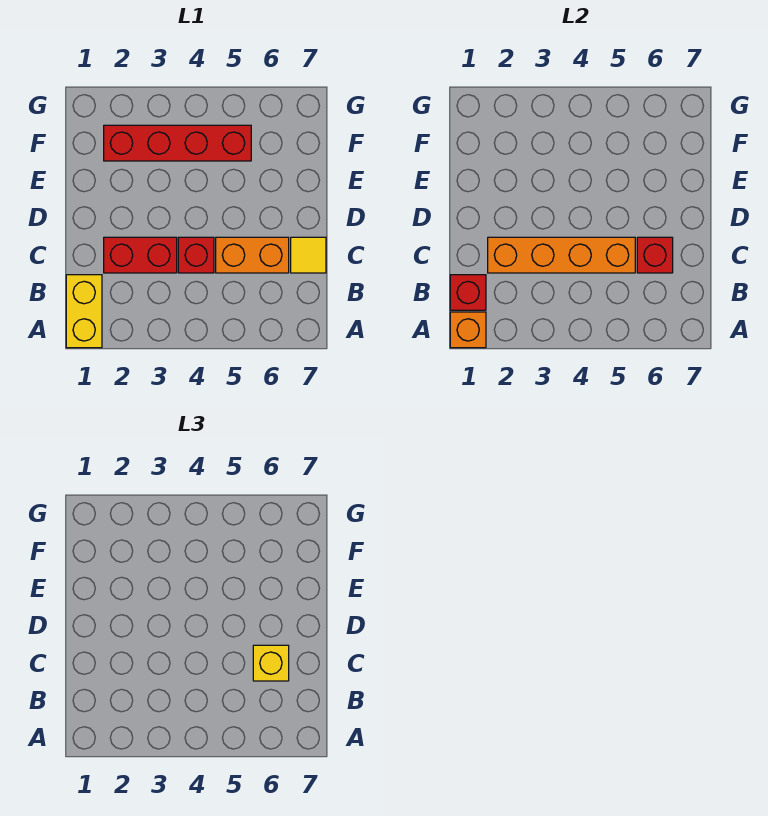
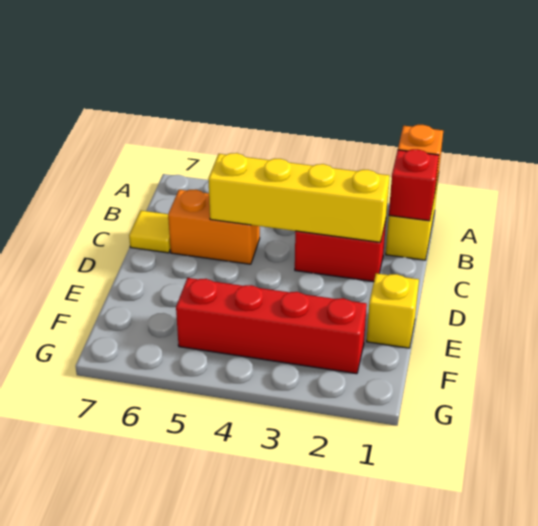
orange brick C2:C5 level 2 -> yellow brick C2:C5 level 2
red brick C4 level 1 -> none
red brick C6 level 2 -> none
yellow brick C6 level 3 -> yellow brick E1 level 1

